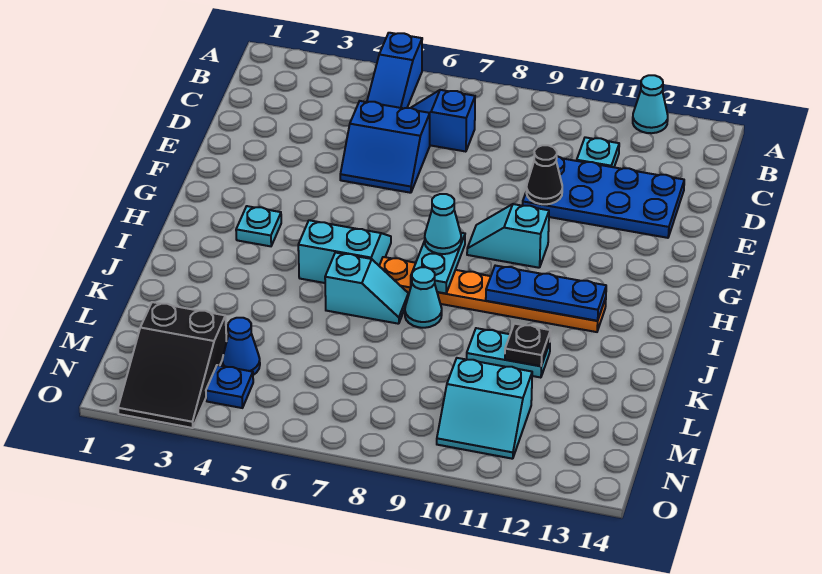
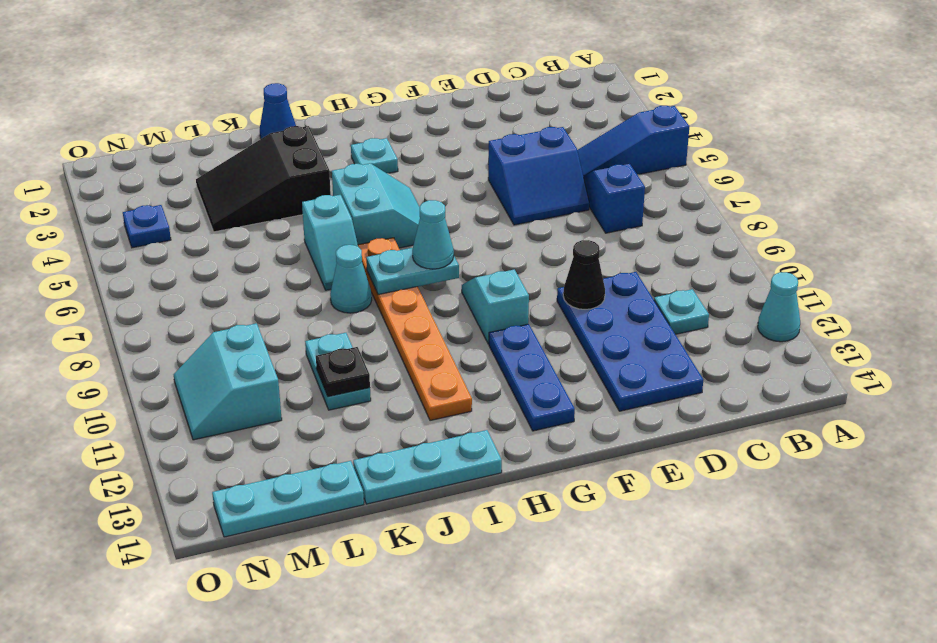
blue slope D5:E6 level 1 top D -> blue slope D5:E6 level 1 top 5
blue plate I10:I12 level 2 -> blue plate G11:G13 level 1
none -> cyan plate I14:K14 level 1
none -> cyan plate L14:N14 level 1
black slope M2:O3 level 1 top M -> black slope J3:L4 level 1 top J
blue cone M4 level 1 -> blue cone J1 level 1

